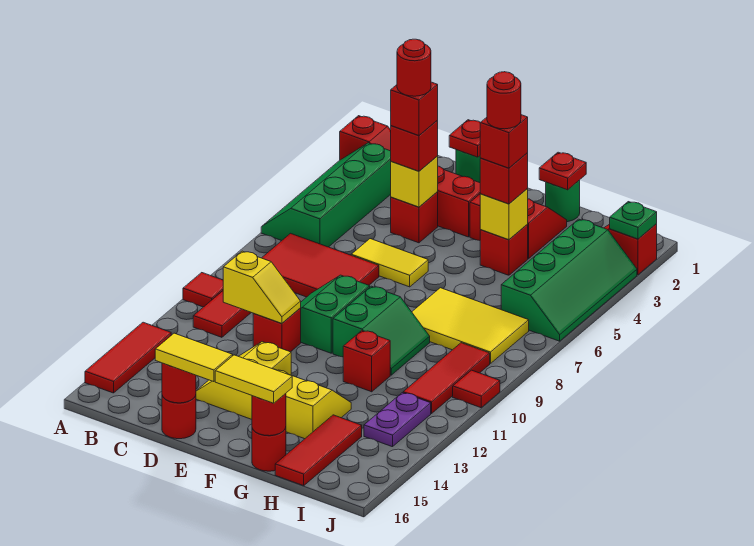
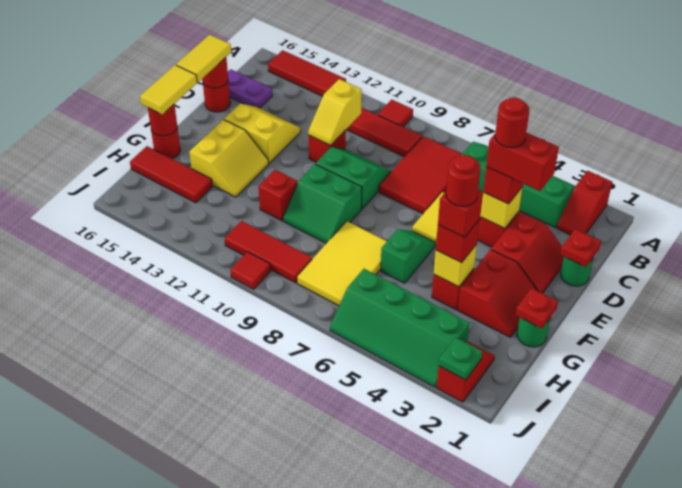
red brick D4 level 4 -> red brick D3:D4 level 4
none -> green slope F6:G6 level 1 top G
purple plate I12:I13 level 1 -> purple plate C15:C16 level 1

